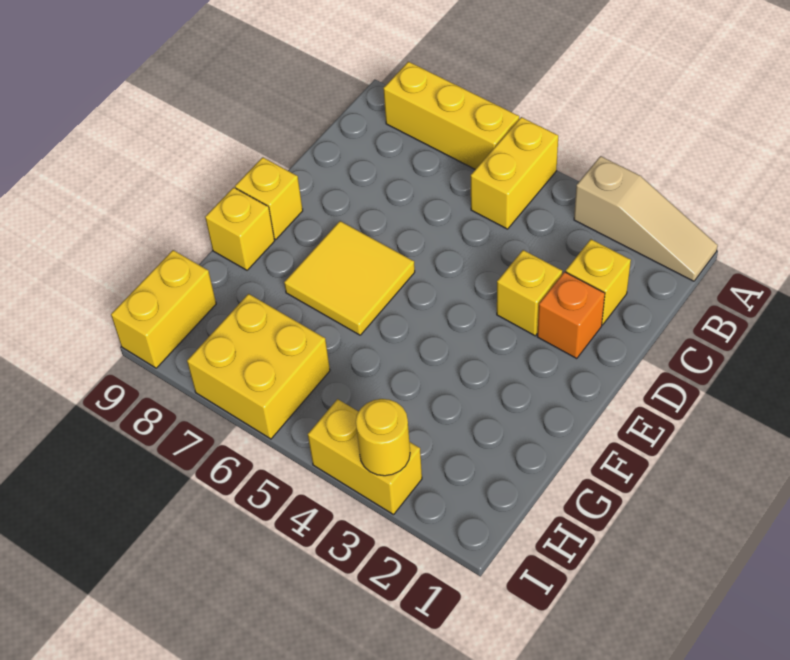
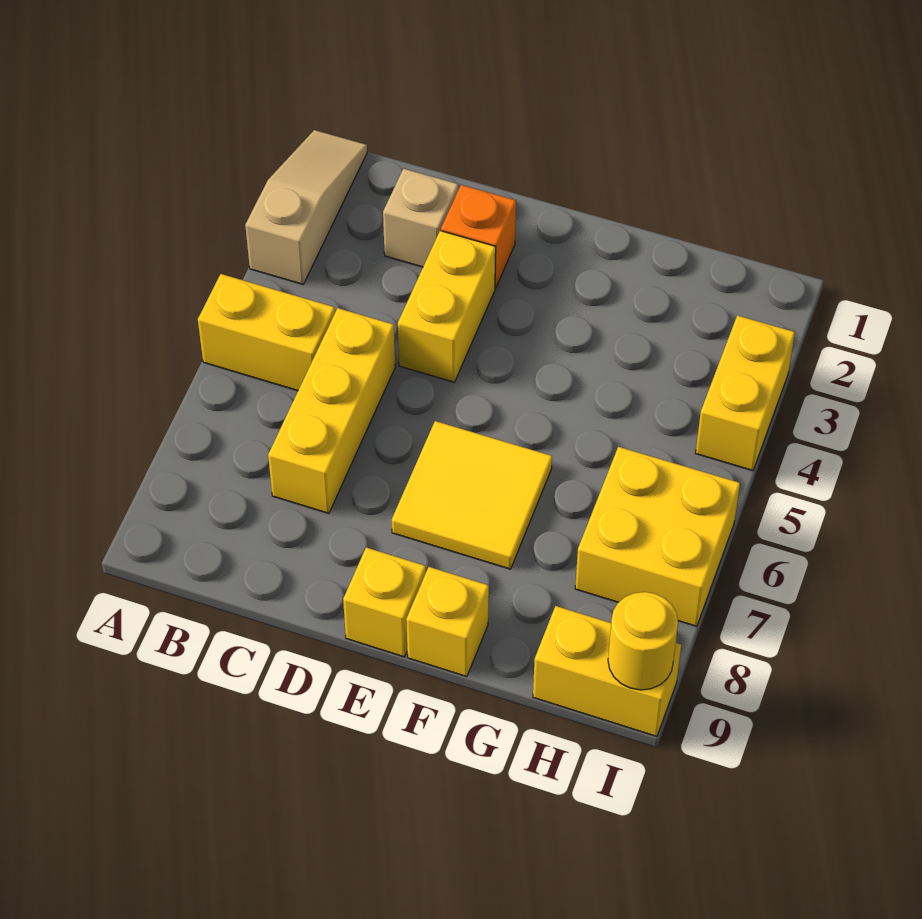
yellow brick A6:A8 level 1 -> yellow brick C5:C7 level 1
yellow brick C2 level 1 -> tan brick C2 level 1
yellow brick D3 level 1 -> yellow brick D3:D4 level 1
yellow round brick I3 level 2 -> yellow round brick I9 level 2

